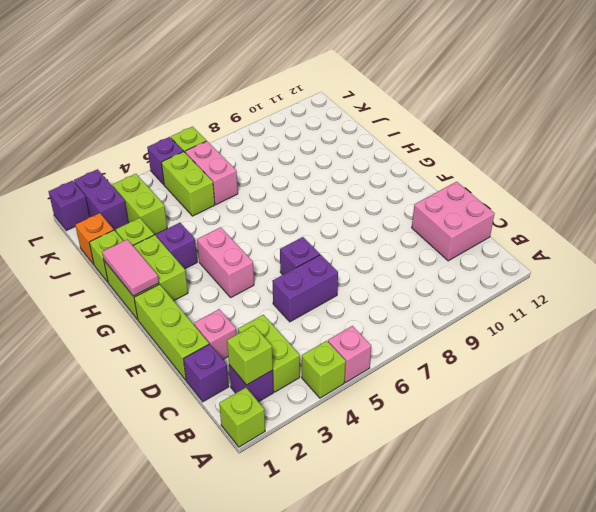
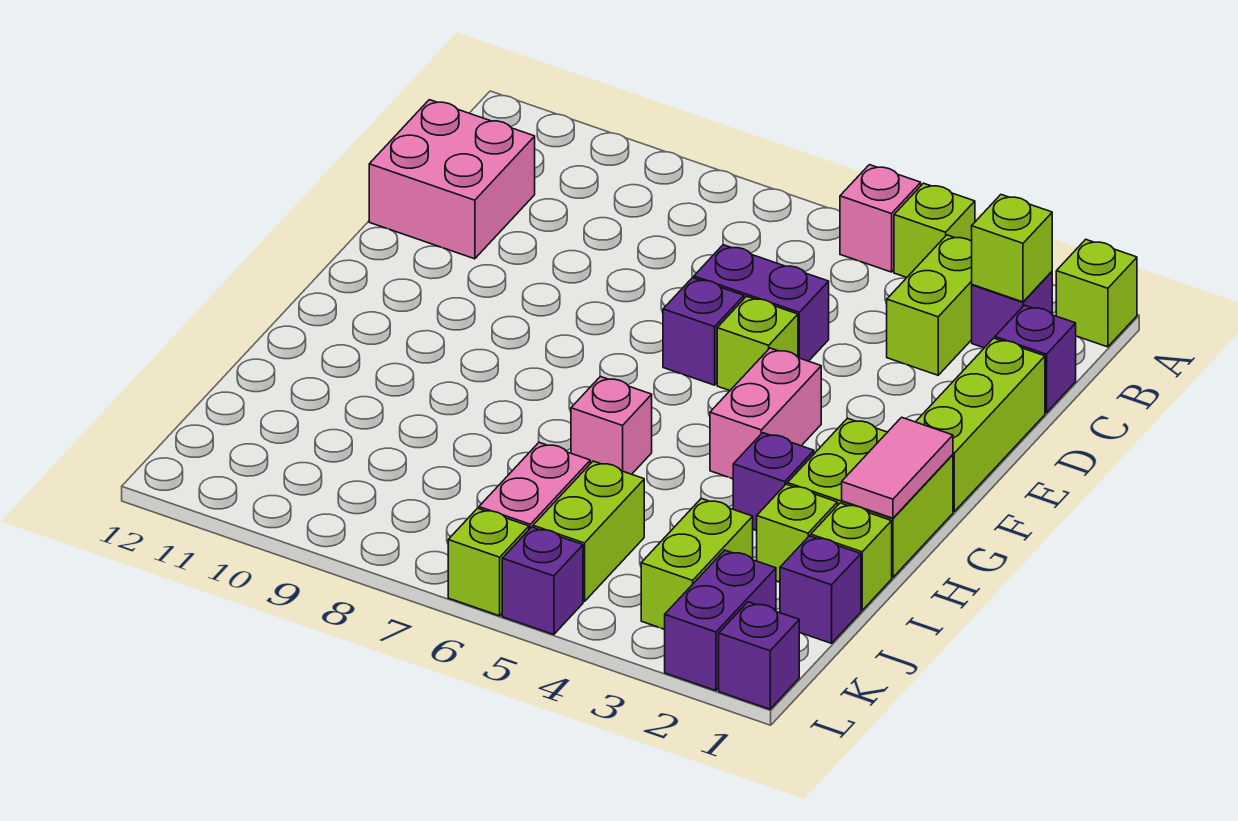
pink brick D2 level 1 -> pink brick H6 level 1
none -> lime brick E5 level 1
orange brick J1 level 1 -> purple brick J1 level 1

